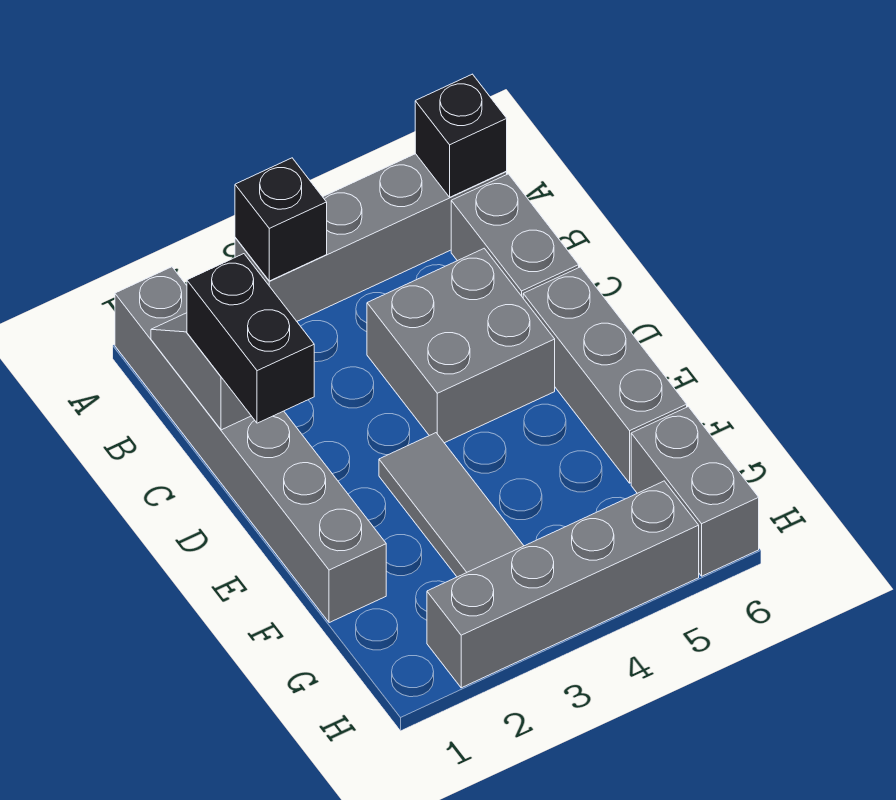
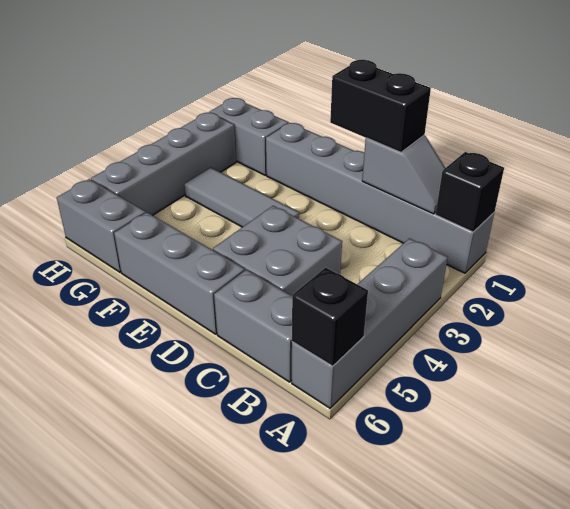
black brick A3 level 2 -> black brick A1 level 2
none -> grey brick G1:H1 level 1

